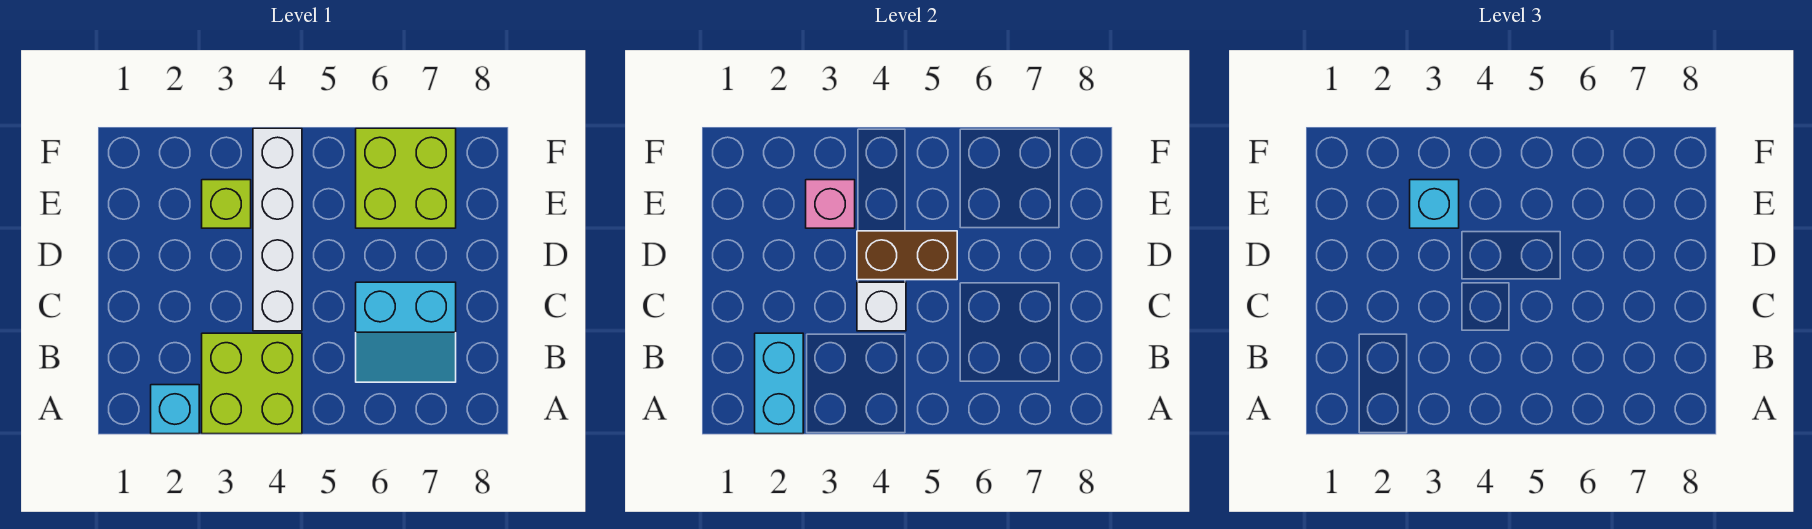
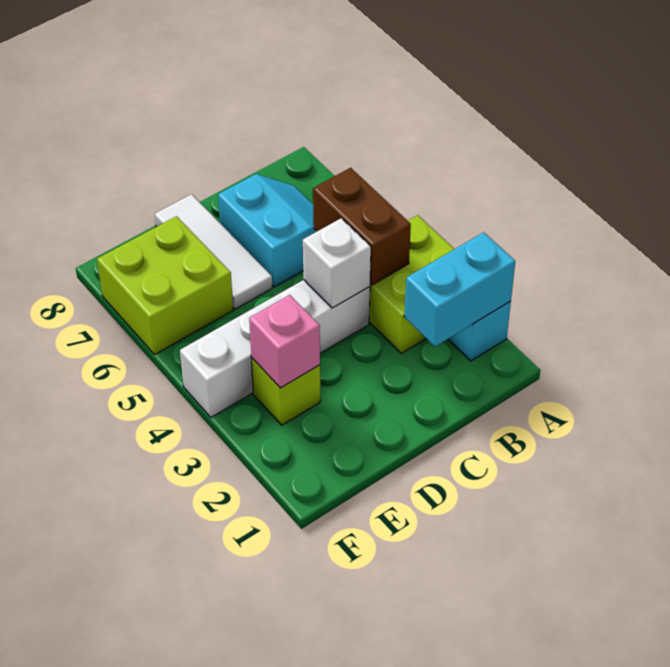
brown brick D4:D5 level 2 -> brown brick B4:B5 level 2
none -> white tile D6:D8 level 1
cyan brick E3 level 3 -> none

